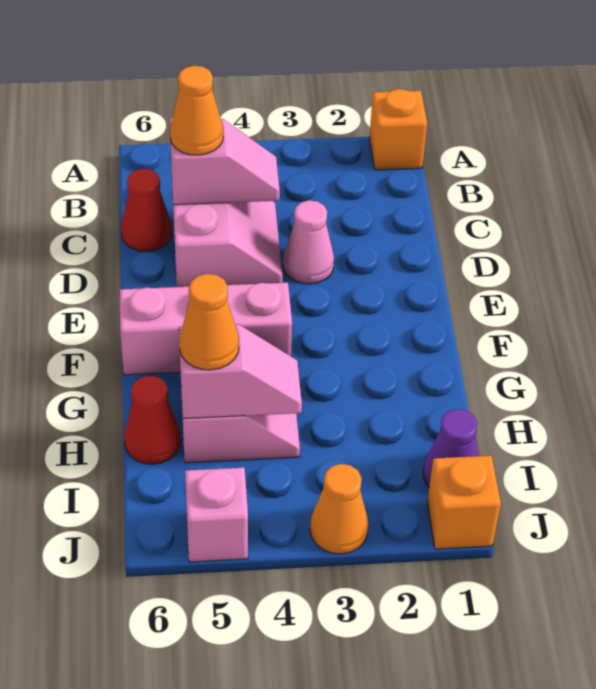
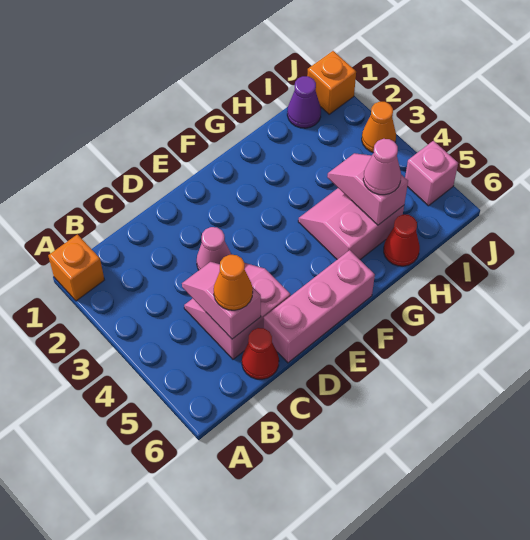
pink brick F4:F6 level 1 -> pink brick D6:F6 level 1
orange cone H5 level 3 -> pink cone H5 level 3

